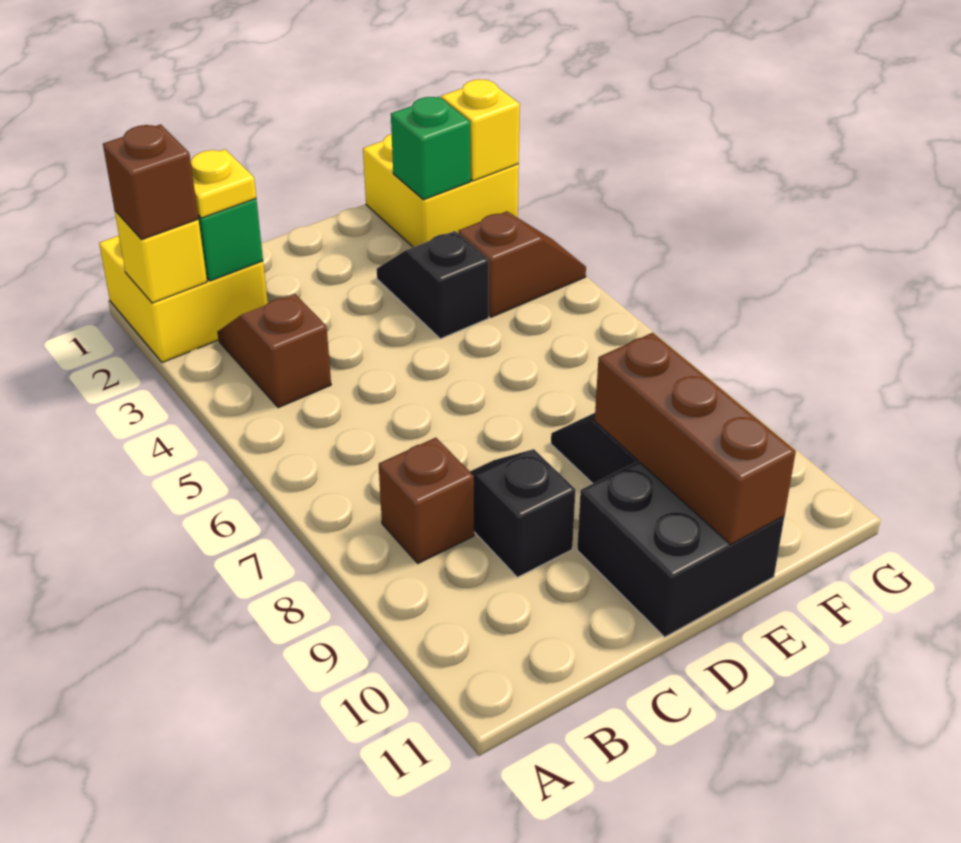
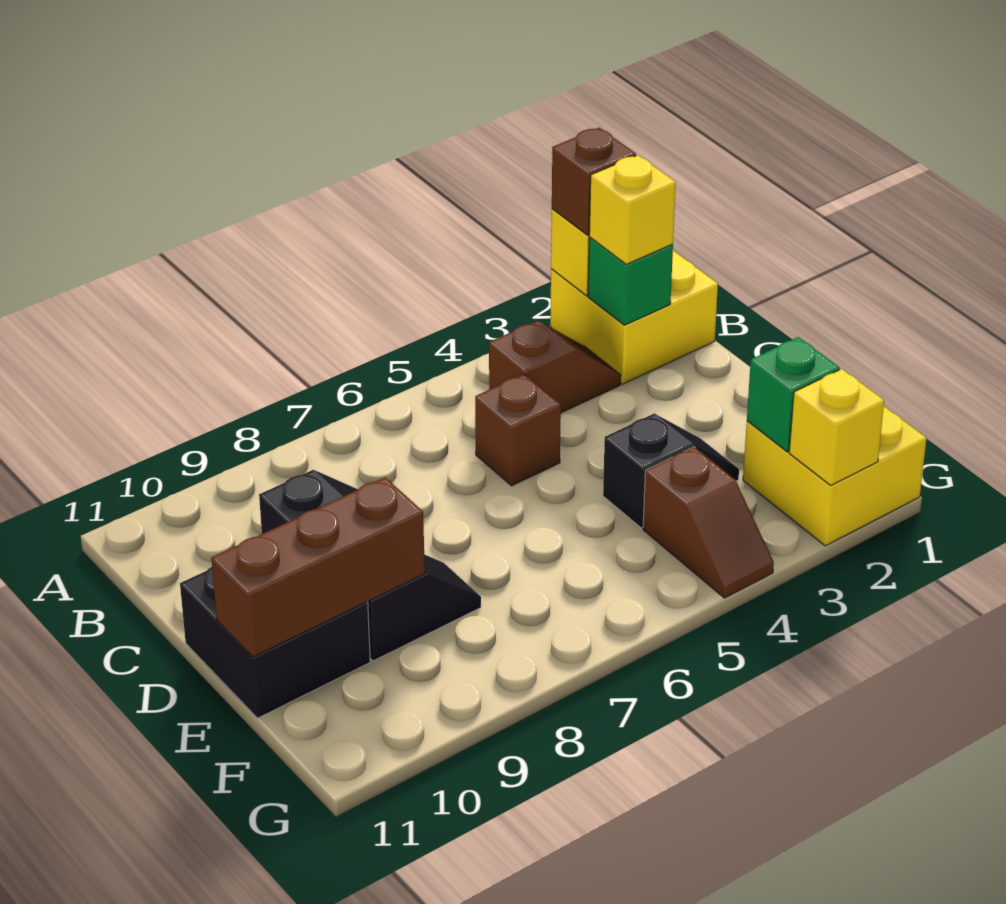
yellow plate B2 level 3 -> yellow brick B2 level 3
brown brick B8 level 1 -> brown brick C5 level 1

